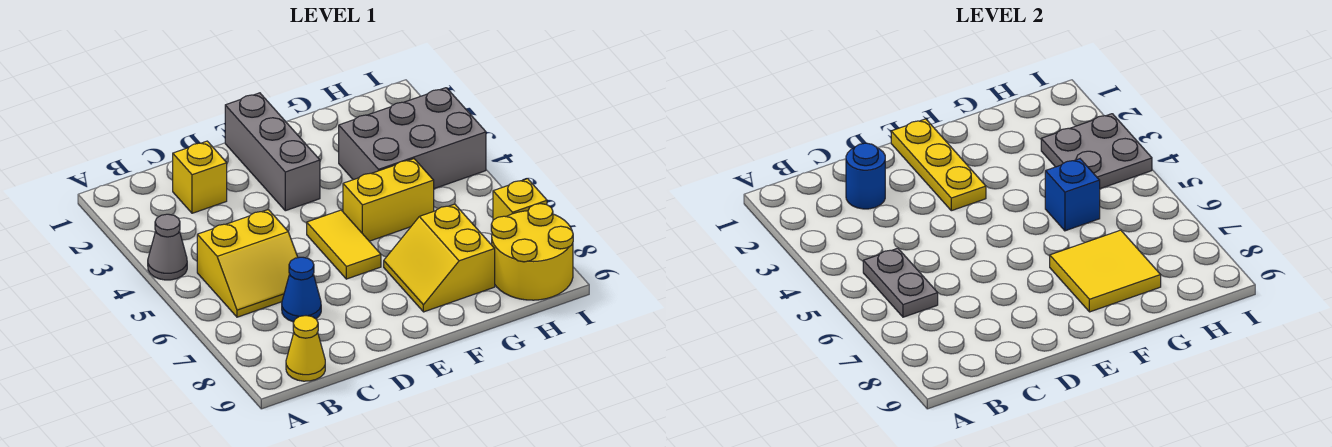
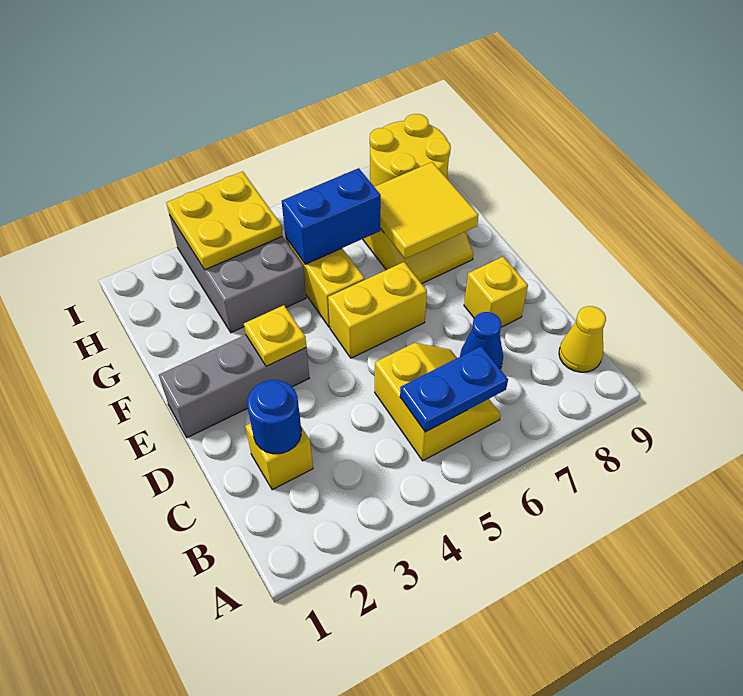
grey cone A4 level 1 -> none
grey plate B5:B6 level 2 -> blue plate B5:B6 level 2
yellow plate E1:E3 level 2 -> yellow plate E3 level 2
yellow tile E5:E6 level 1 -> yellow brick E5:E6 level 1
blue brick G5 level 2 -> blue brick G5:G6 level 2
grey plate H3:I4 level 2 -> yellow plate H3:I4 level 2
yellow brick I7 level 1 -> yellow brick D8 level 1

